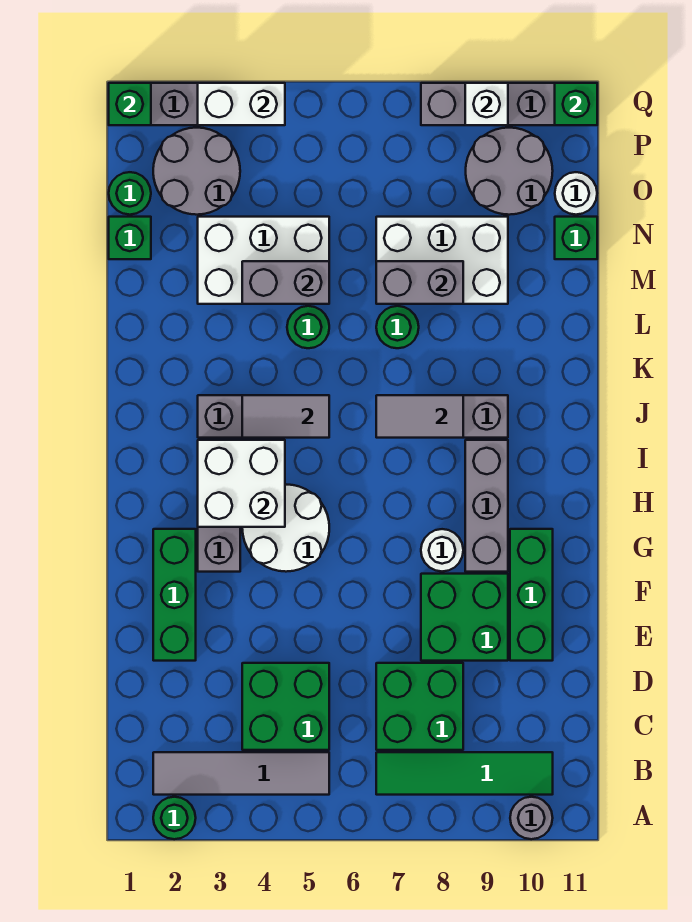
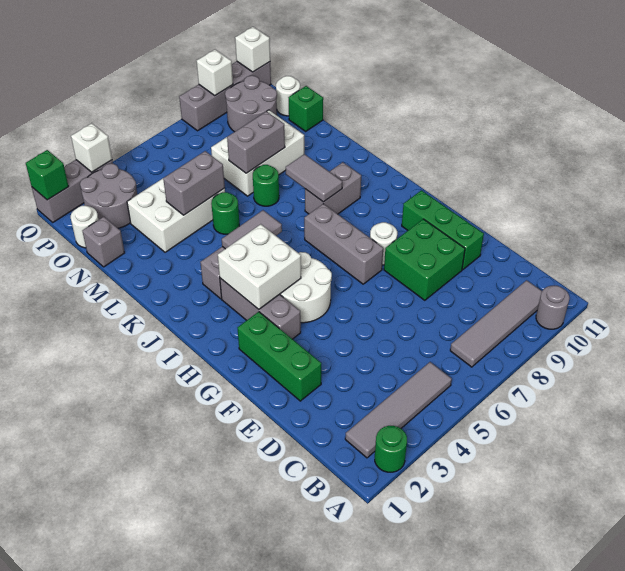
green tile B7:B10 level 1 -> grey tile B7:B10 level 1
green brick C4:D5 level 1 -> none
green brick C7:D8 level 1 -> none
grey brick G9:I9 level 1 -> grey brick G7:I7 level 1
grey tile J7:J8 level 2 -> grey tile J8:K8 level 2
green brick N1 level 1 -> grey brick N1 level 1
green round brick O1 level 1 -> white round brick O1 level 1
white brick Q3:Q4 level 2 -> white brick Q3 level 2
green brick Q11 level 2 -> white brick Q11 level 2

